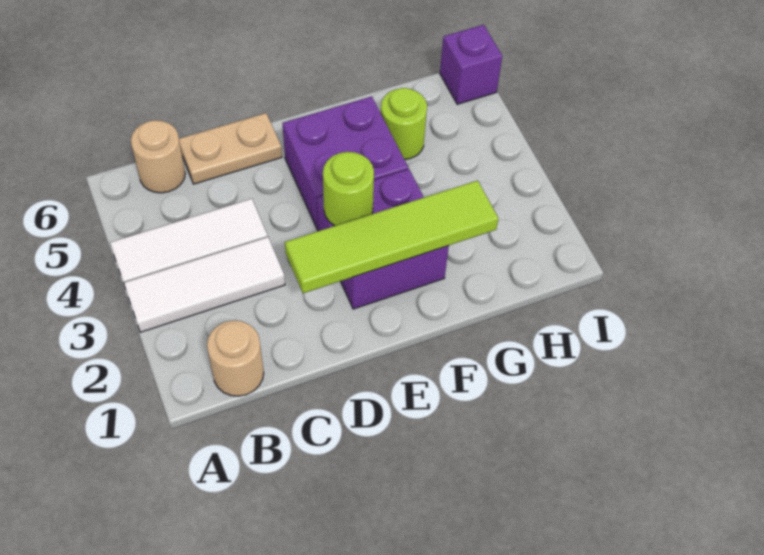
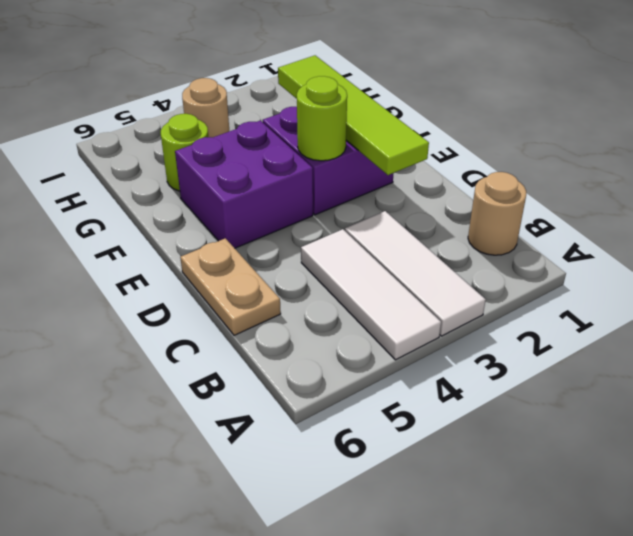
tan round brick B6 level 1 -> tan round brick H4 level 1
purple brick I6 level 1 -> none

